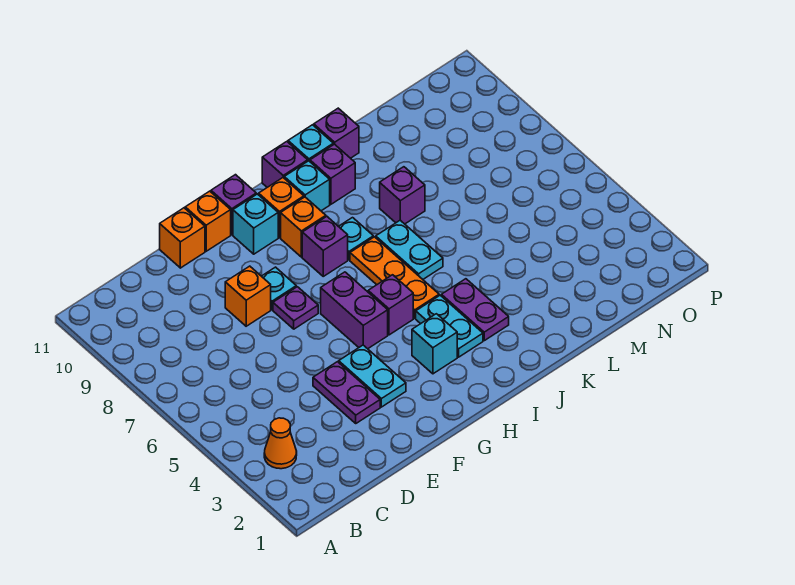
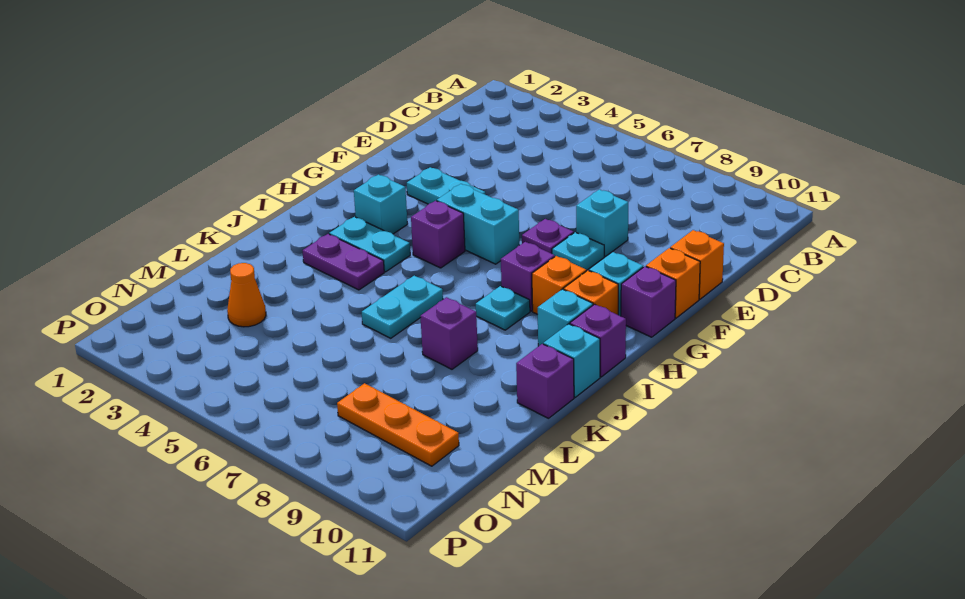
orange cone B3 level 1 -> orange cone M3 level 1
purple plate E3:E4 level 1 -> none
orange brick E8 level 1 -> cyan brick E8 level 1
purple brick G5:G6 level 1 -> cyan brick G5:G6 level 1
orange plate I5:I7 level 1 -> orange plate N8:N10 level 1
cyan plate J6:J7 level 1 -> cyan plate J6:K6 level 1
purple brick J10 level 1 -> none

